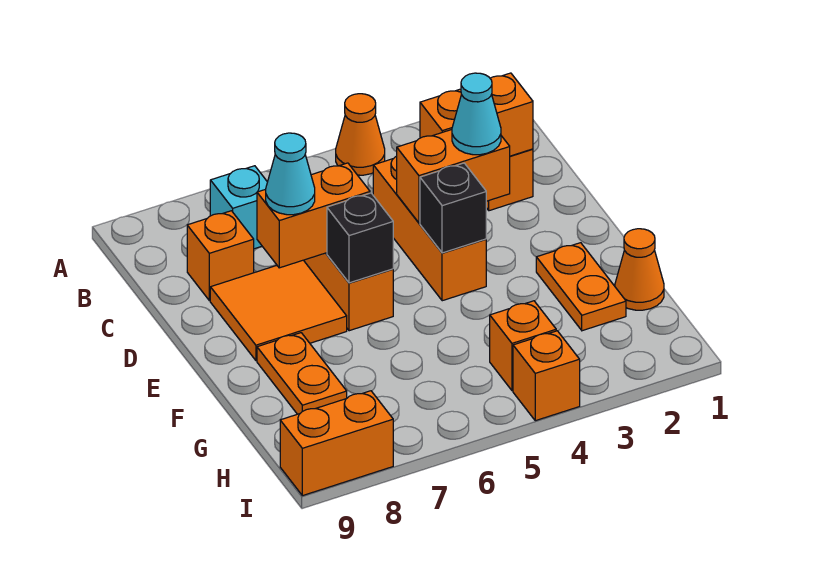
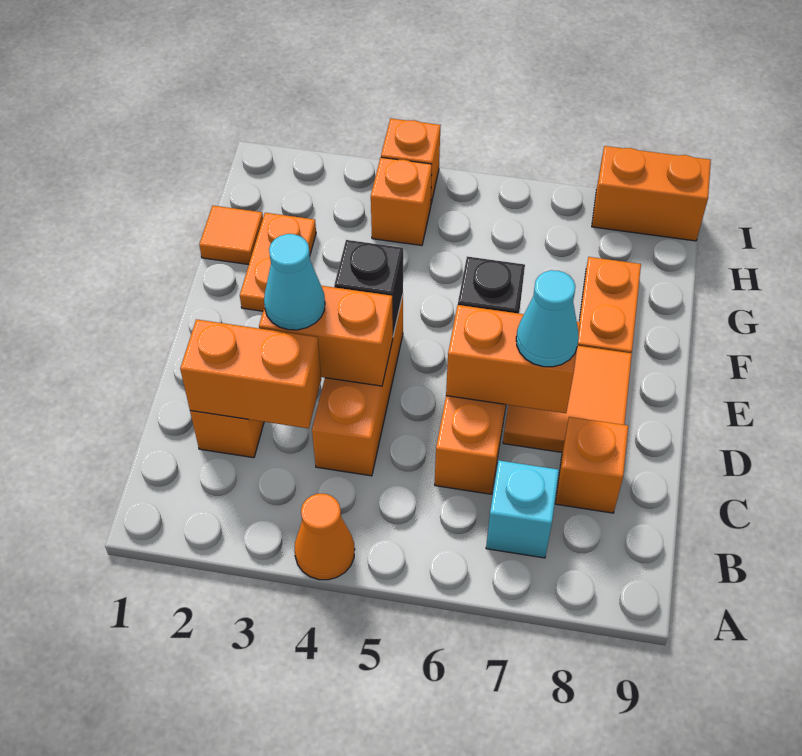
orange cone G1 level 1 -> orange tile G1 level 1

